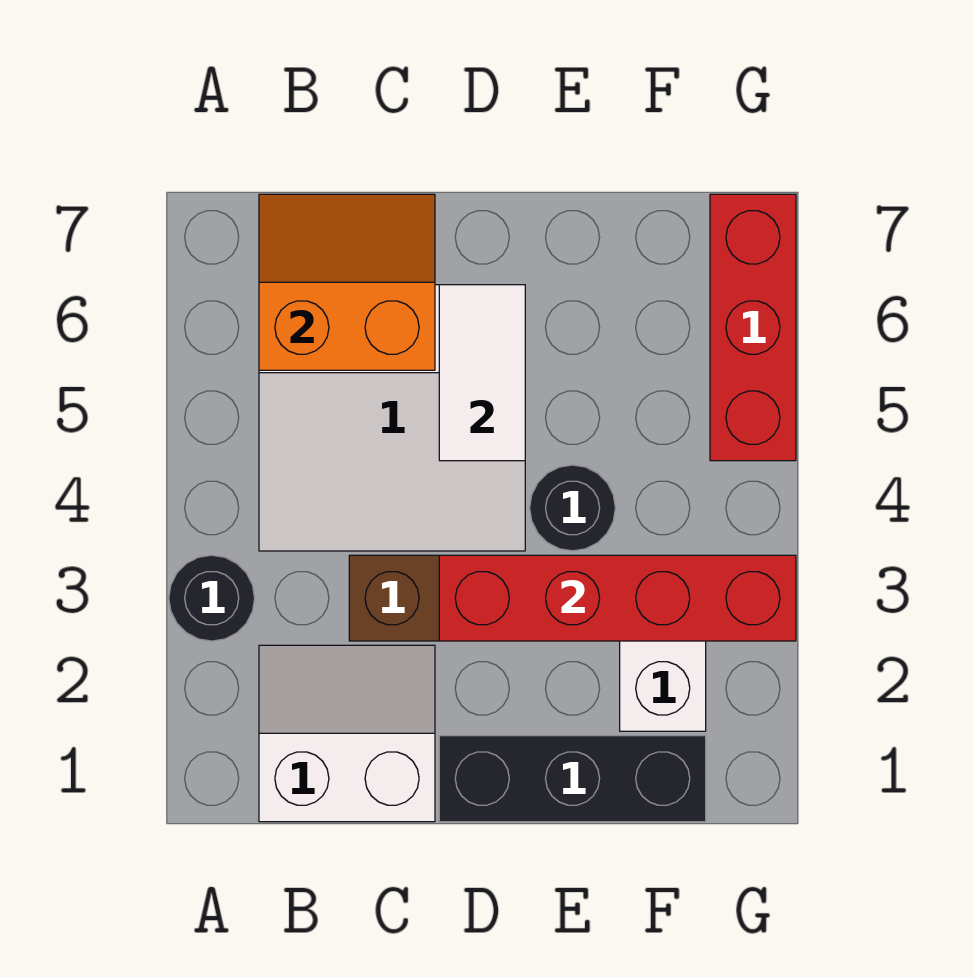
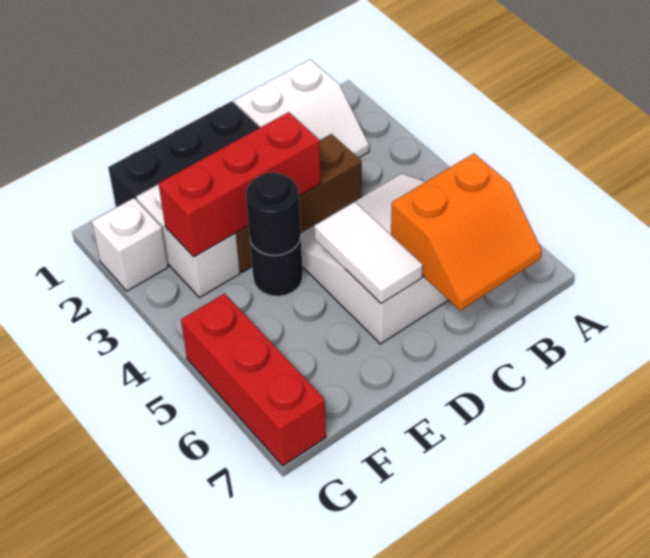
black round brick A3 level 1 -> black round brick E4 level 2
red brick D3:G3 level 2 -> red brick D3:F3 level 2
none -> white brick G2 level 1

